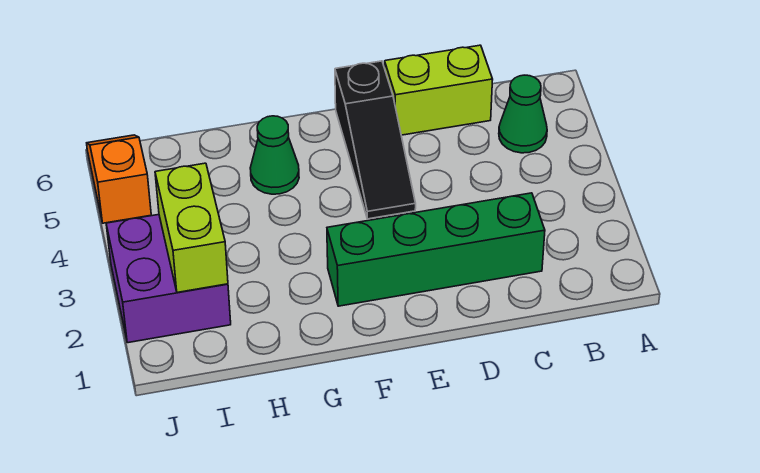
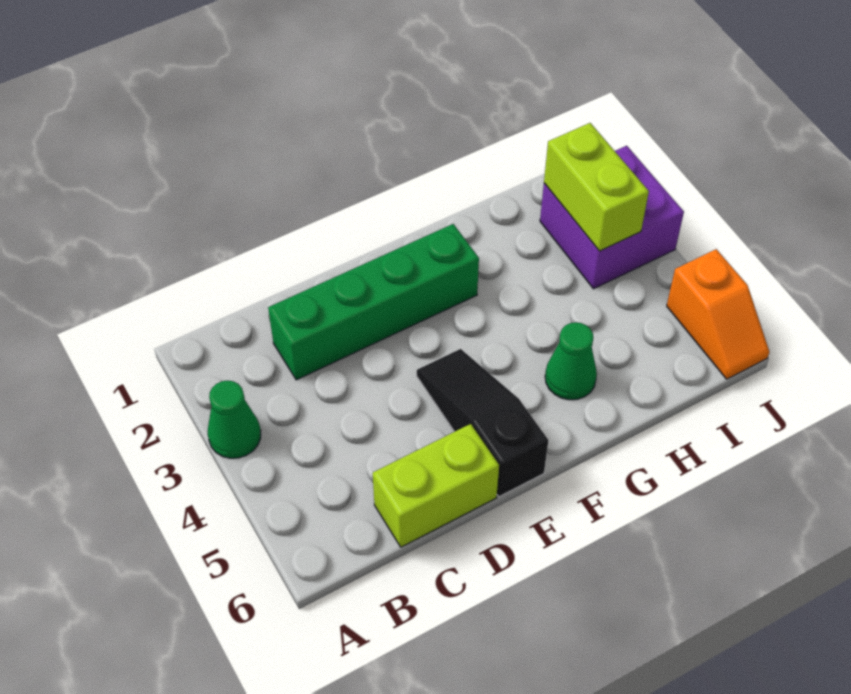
green cone B5 level 1 -> green cone A3 level 1

